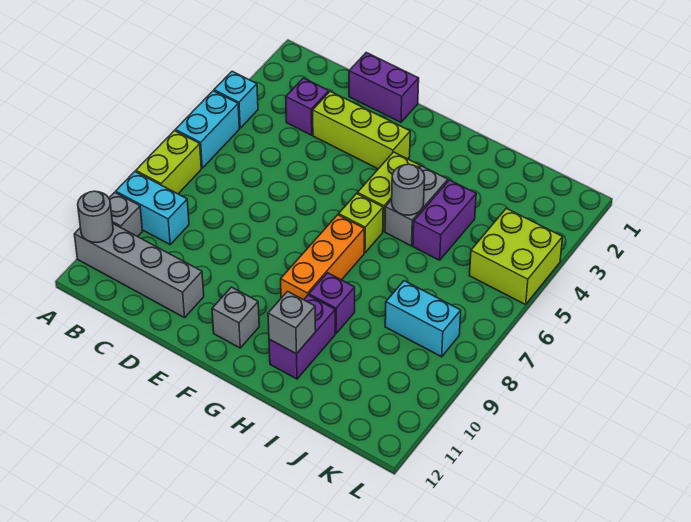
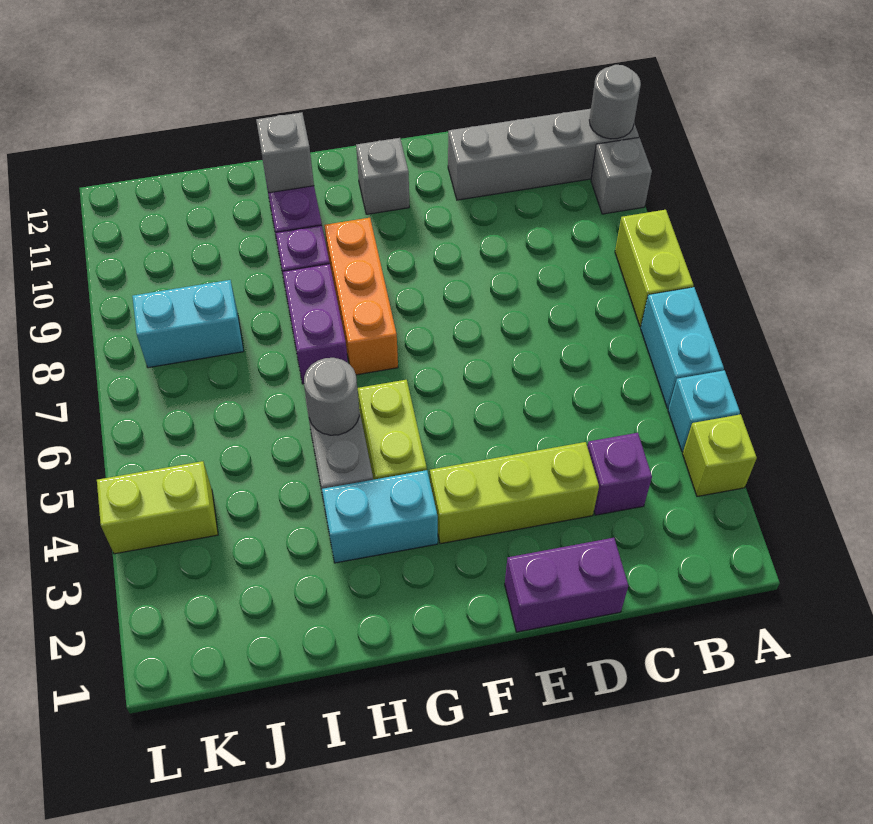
cyan brick A9:B9 level 1 -> cyan brick G3:H3 level 1
lime brick G6 level 1 -> lime brick A3 level 1
purple brick I4:I5 level 1 -> purple brick H7:H8 level 1
lime brick K4:L5 level 1 -> lime brick K4:L4 level 1

